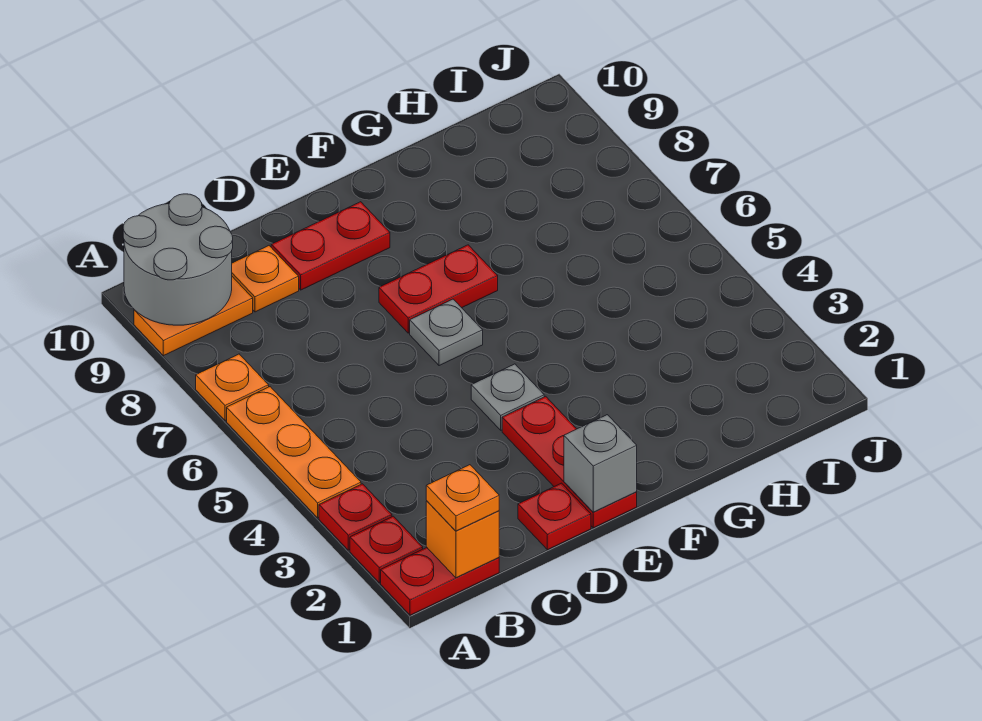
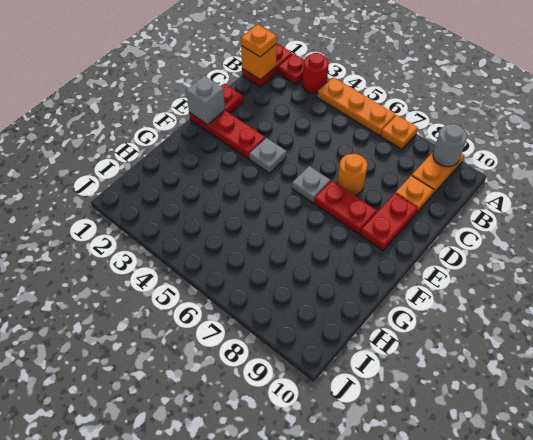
red plate A3 level 1 -> red round brick A3 level 1
grey round brick A9:B10 level 2 -> grey round brick A9 level 2
none -> orange round brick D7 level 1
red plate E7:F7 level 1 -> red plate E7:E8 level 1

